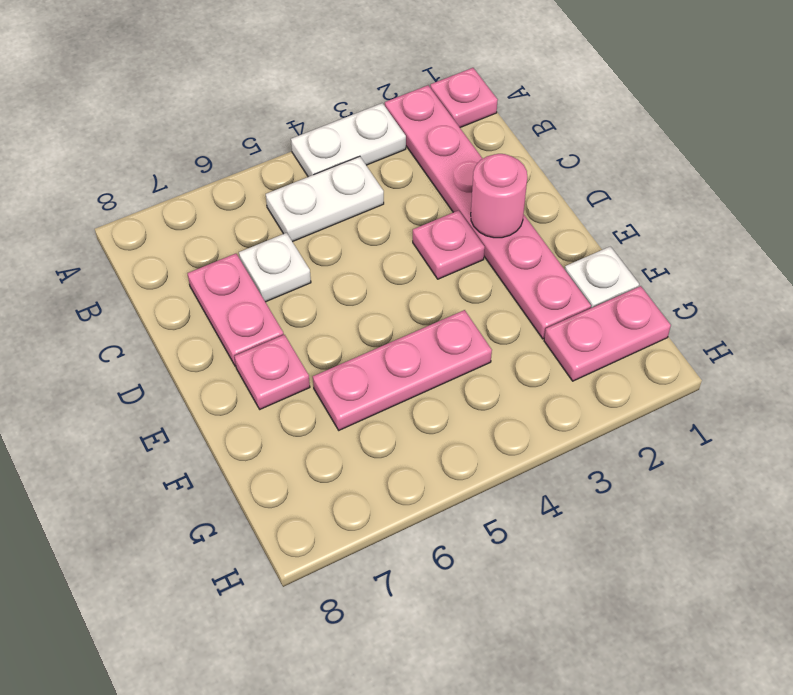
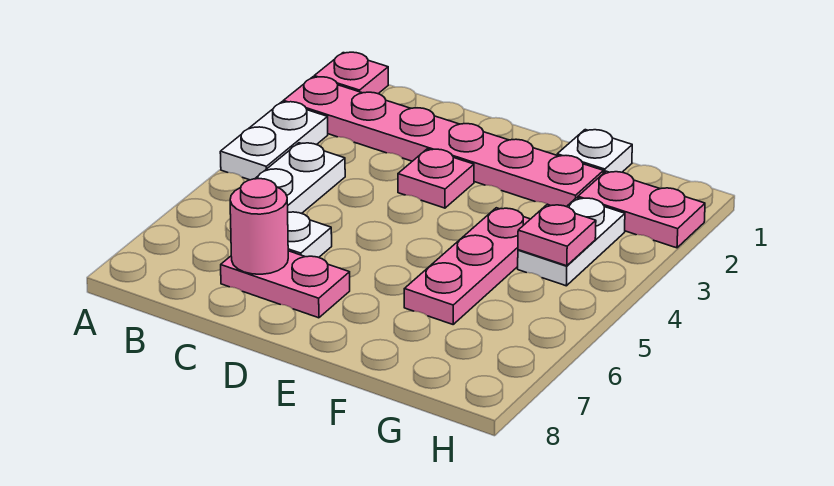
pink round brick D2 level 2 -> pink round brick C7 level 2
pink plate E7 level 1 -> pink plate G4 level 2
pink plate G1:G2 level 1 -> pink plate G2:H2 level 1
none -> white plate G3:G4 level 1

